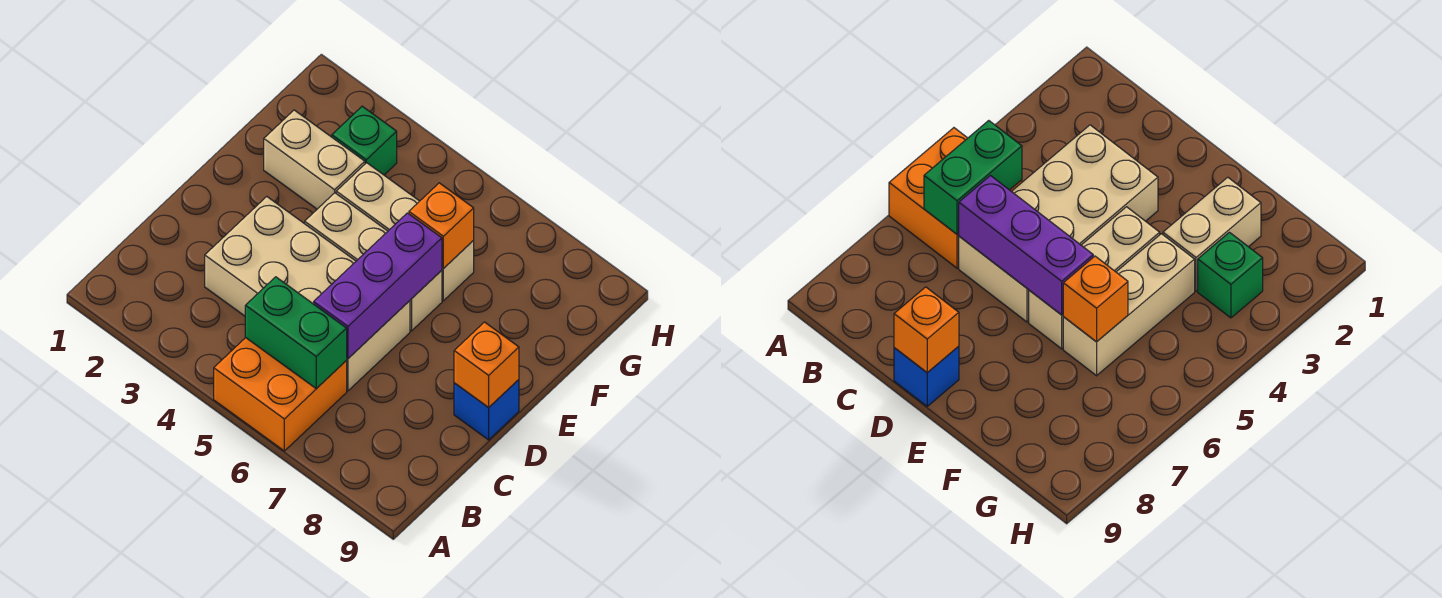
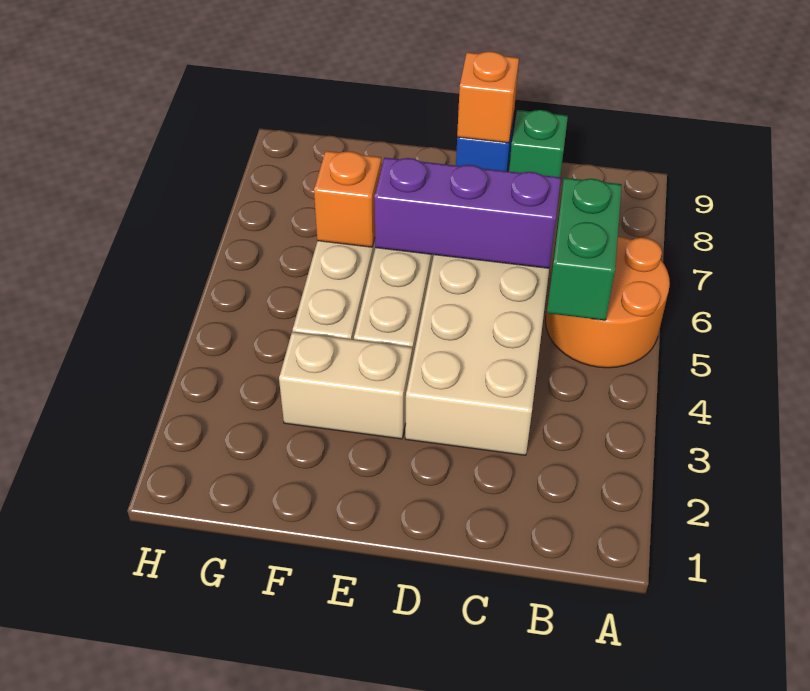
orange brick A5:B6 level 1 -> orange round brick A5:B6 level 1
tan brick F2:F3 level 1 -> tan brick E3:F3 level 1
green brick G3 level 1 -> green brick C9 level 1

